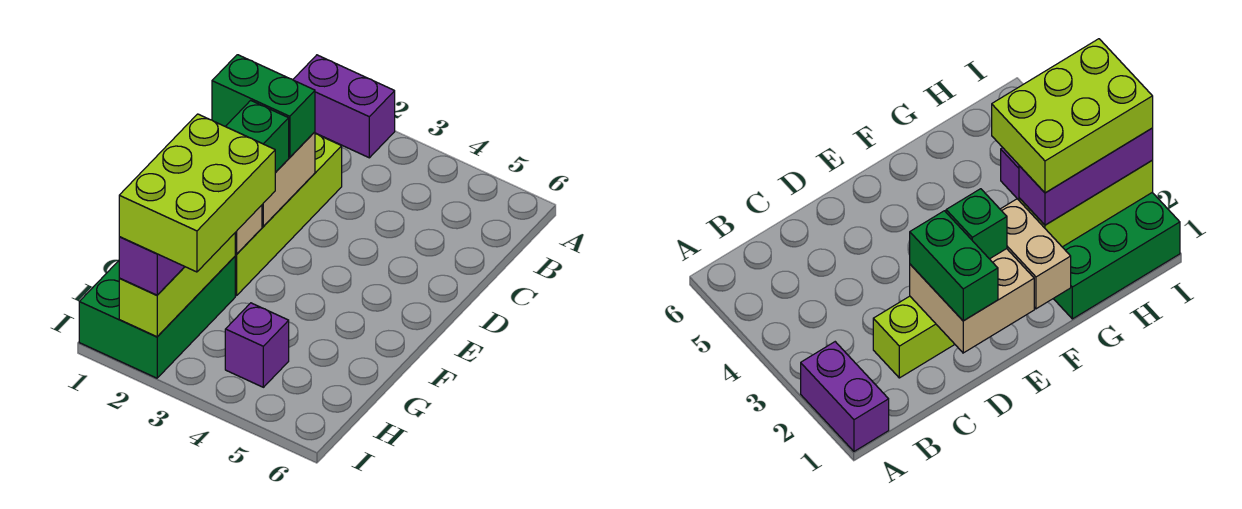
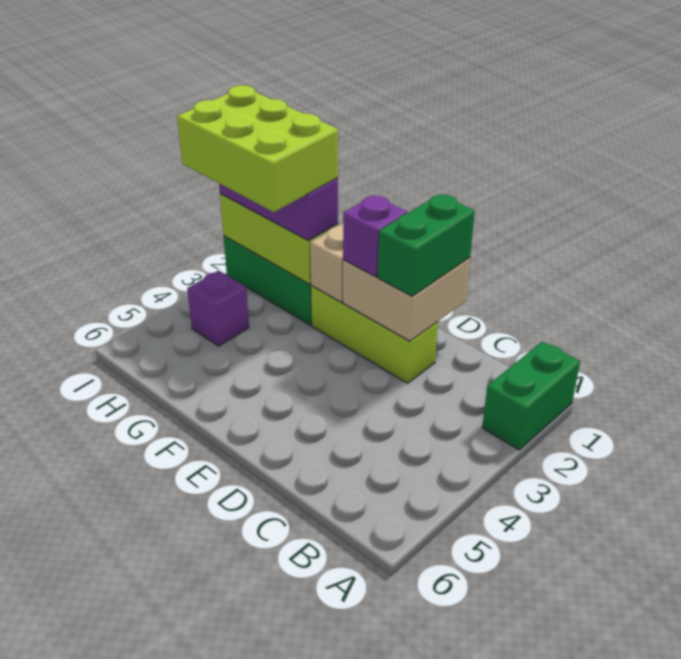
purple brick A1:A2 level 1 -> green brick A1:A2 level 1
lime brick C2:F2 level 1 -> lime brick D2:F2 level 1
green brick E2 level 3 -> purple brick E2 level 3

